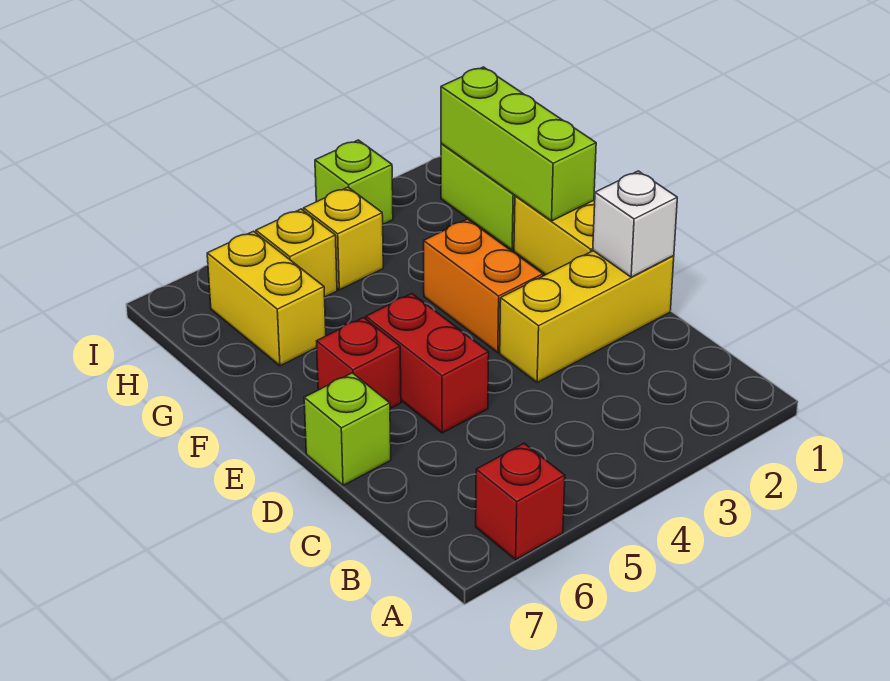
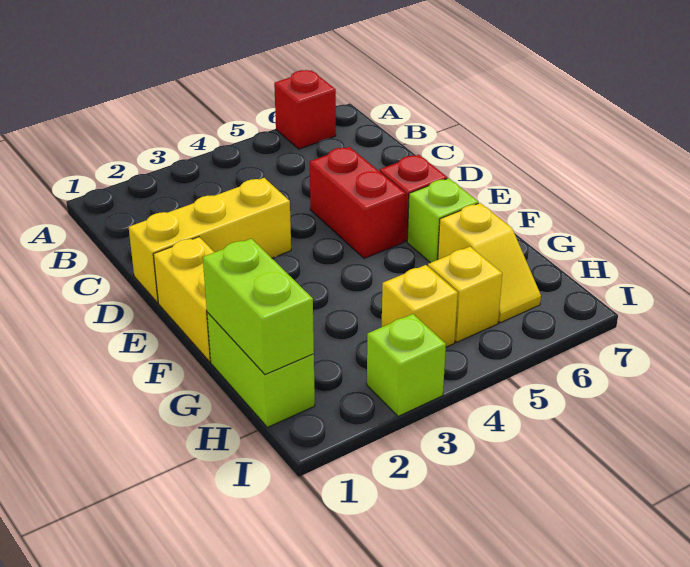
white brick D1 level 2 -> none
lime brick D7 level 1 -> lime brick F6 level 1
orange brick E3:F3 level 1 -> none
lime brick F1:H1 level 2 -> lime brick G1:H1 level 2
yellow brick G6:H6 level 1 -> yellow slope G6:H6 level 1 top G

